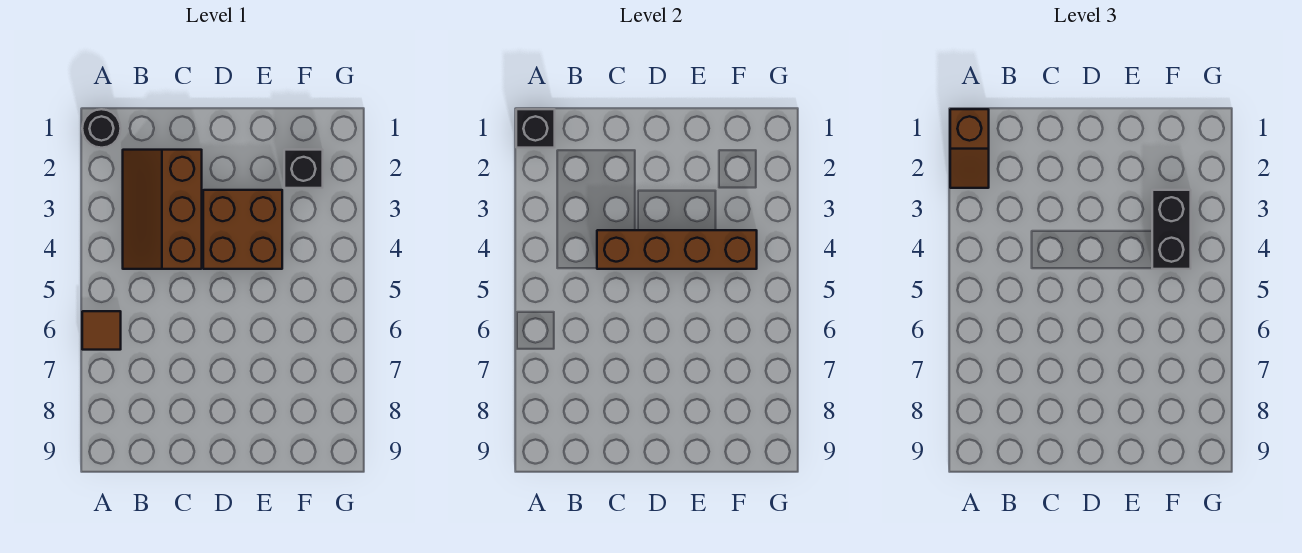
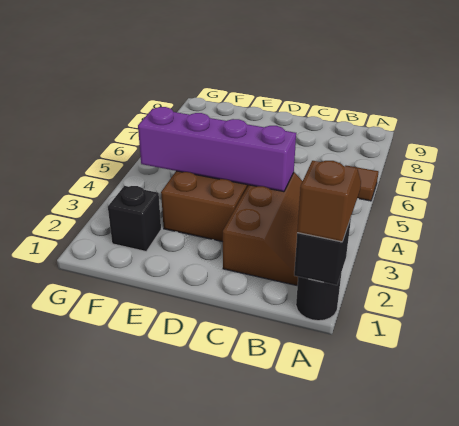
brown brick C4:F4 level 2 -> purple brick C4:F4 level 2
black brick F3:F4 level 3 -> none

